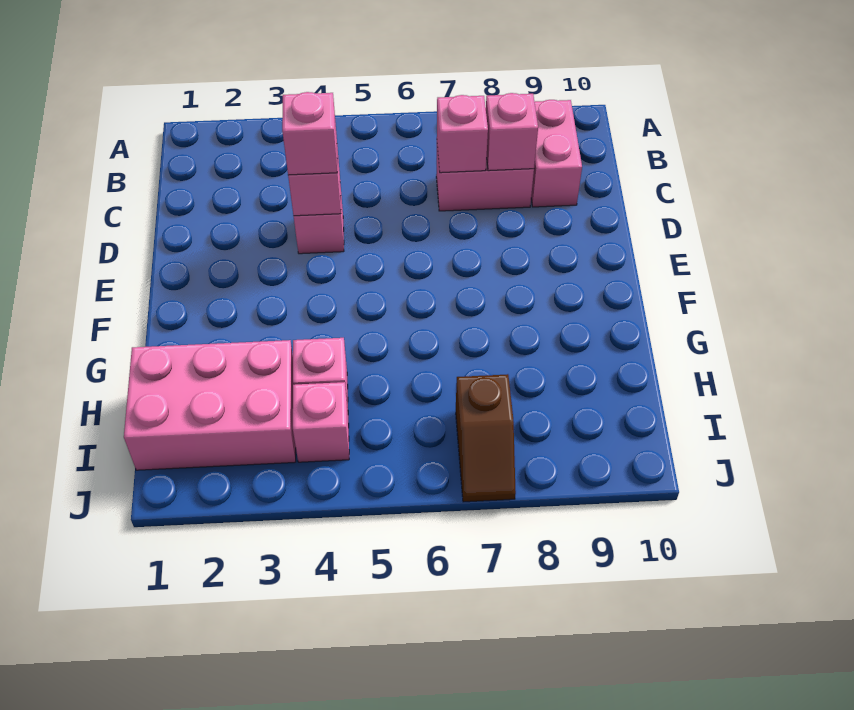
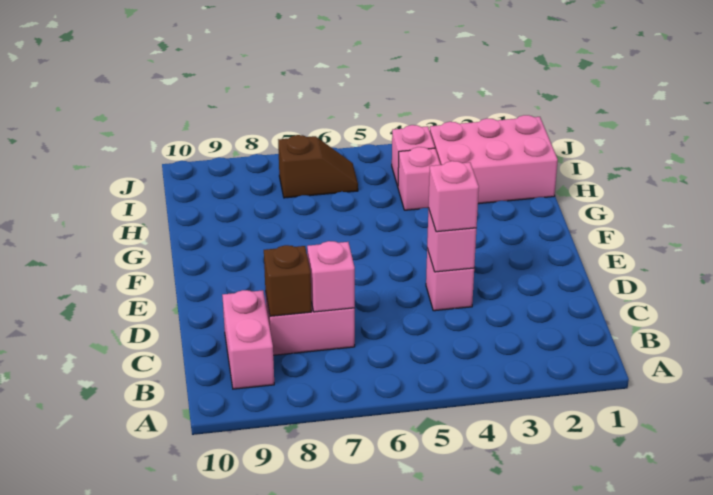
pink brick C8 level 2 -> brown brick C8 level 2
brown slope I7:J7 level 1 top I -> brown slope I6:I7 level 1 top 7

